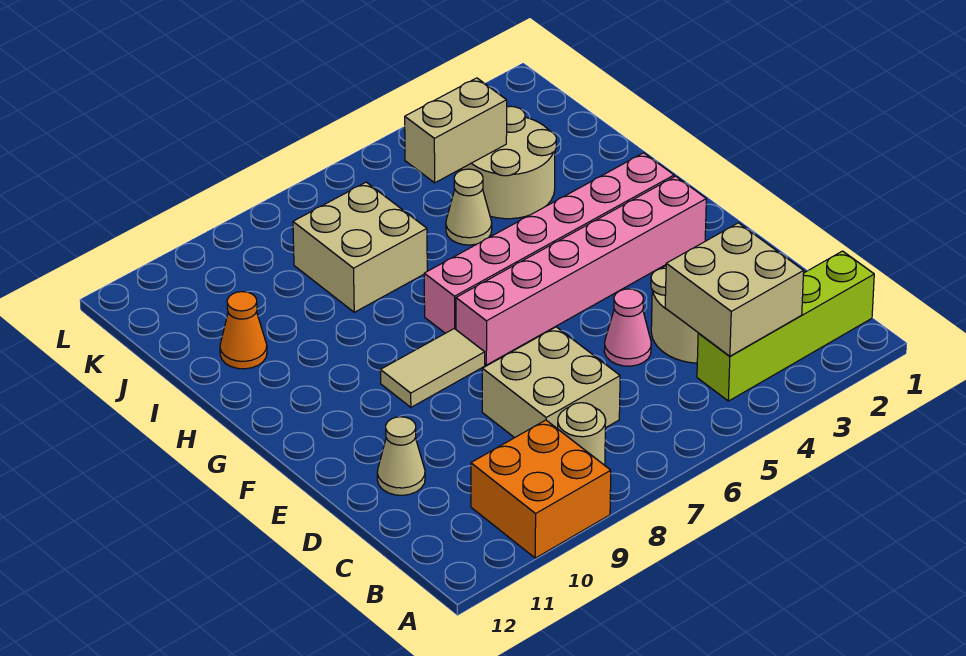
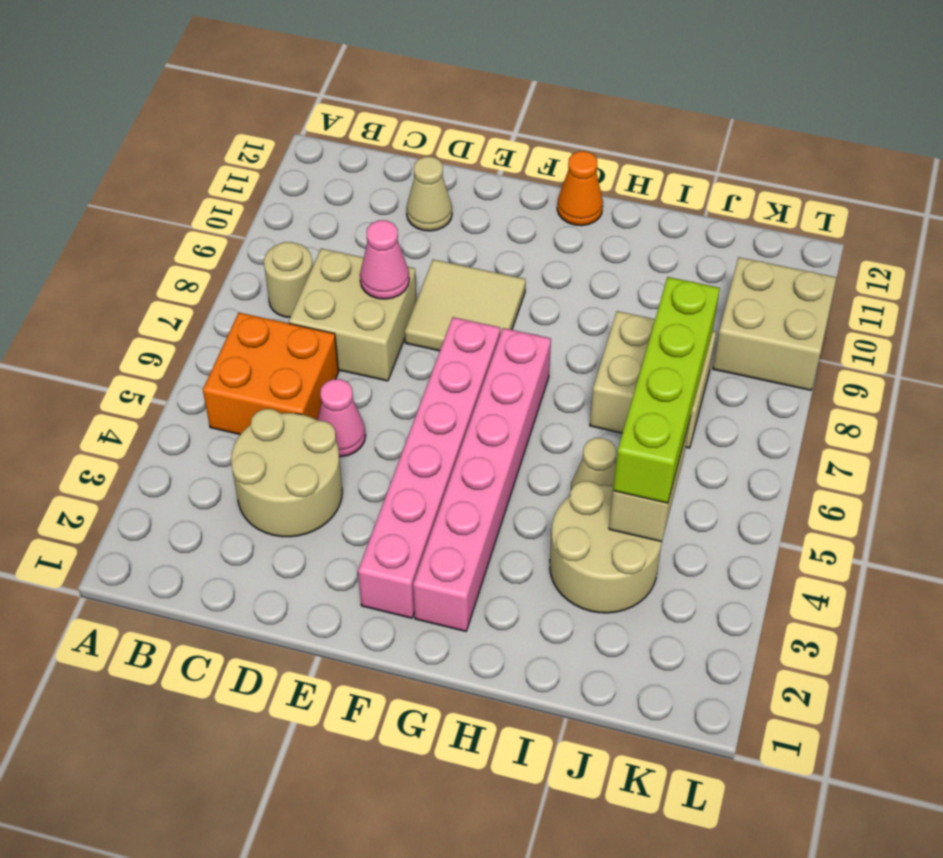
orange brick A9:B10 level 1 -> orange brick B5:C6 level 1
lime brick B1:B4 level 1 -> lime brick J4:J7 level 3
tan brick B3:C4 level 2 -> tan brick K9:L10 level 1
none -> pink cone D8 level 2
tan tile F8:F9 level 1 -> tan tile E8:F9 level 1
orange cone I11 level 1 -> orange cone G12 level 1

